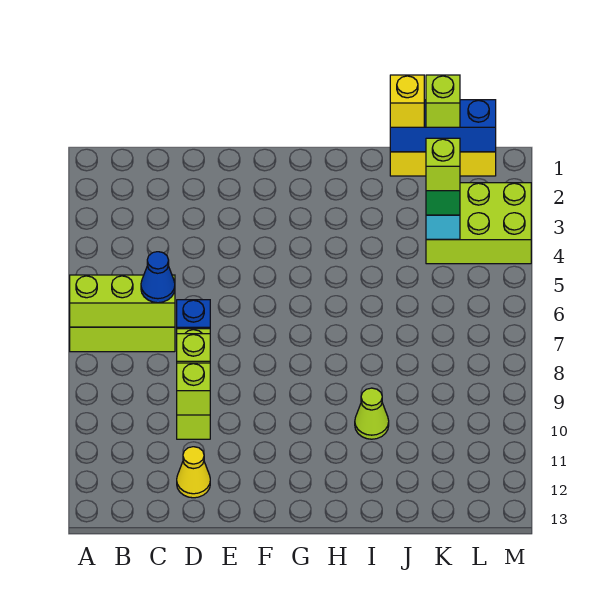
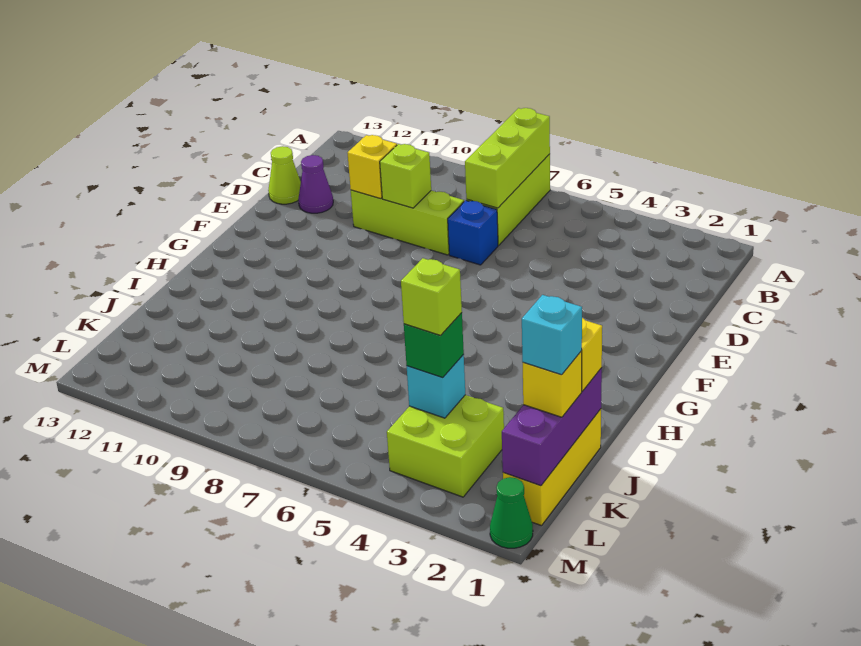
blue cone C7 level 3 -> none
lime brick D10 level 2 -> yellow brick D10 level 2
yellow cone D12 level 1 -> purple cone D12 level 1
lime cone I10 level 1 -> lime cone D13 level 1
blue brick J1:L1 level 2 -> purple brick J1:L1 level 2
lime brick K1 level 3 -> yellow brick K1 level 3
none -> cyan brick K1 level 4
lime brick K3:M4 level 1 -> lime brick K3:L4 level 1
none -> green cone M1 level 1

